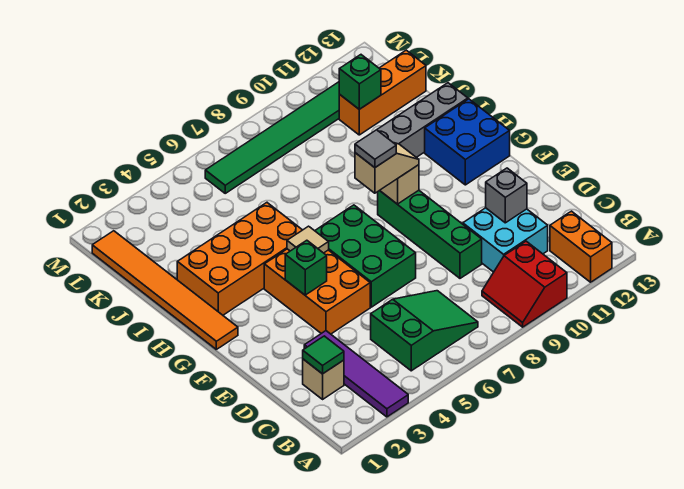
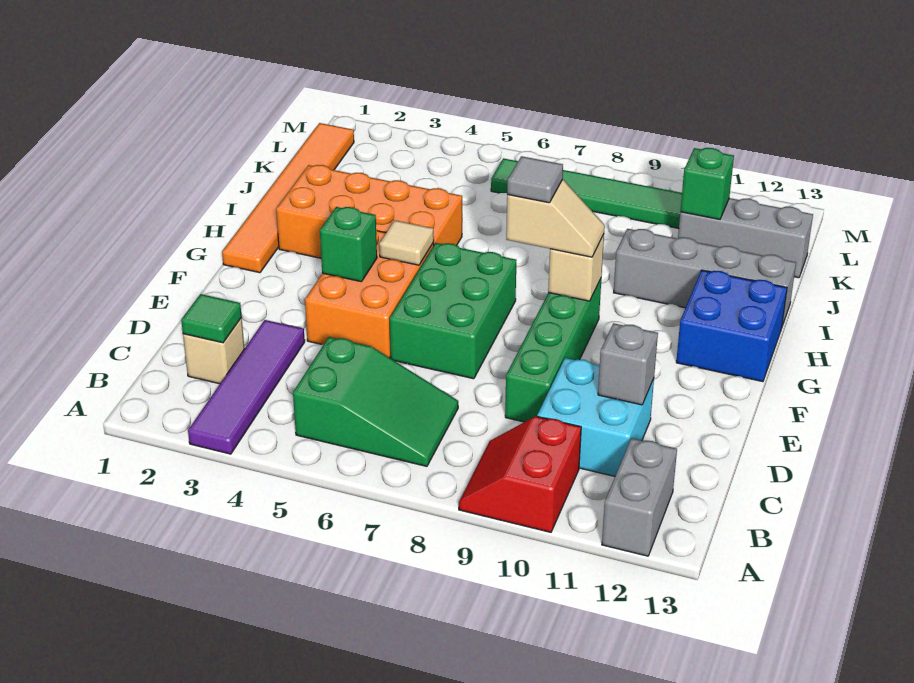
orange brick A12:B12 level 1 -> grey brick A12:B12 level 1
orange brick K11:K13 level 1 -> grey brick K11:K13 level 1

